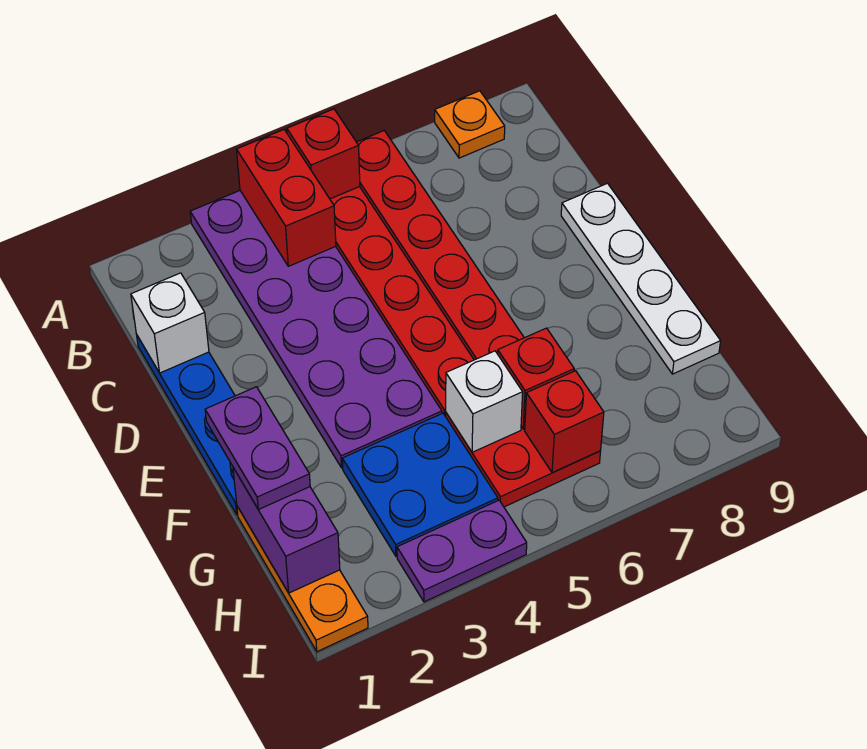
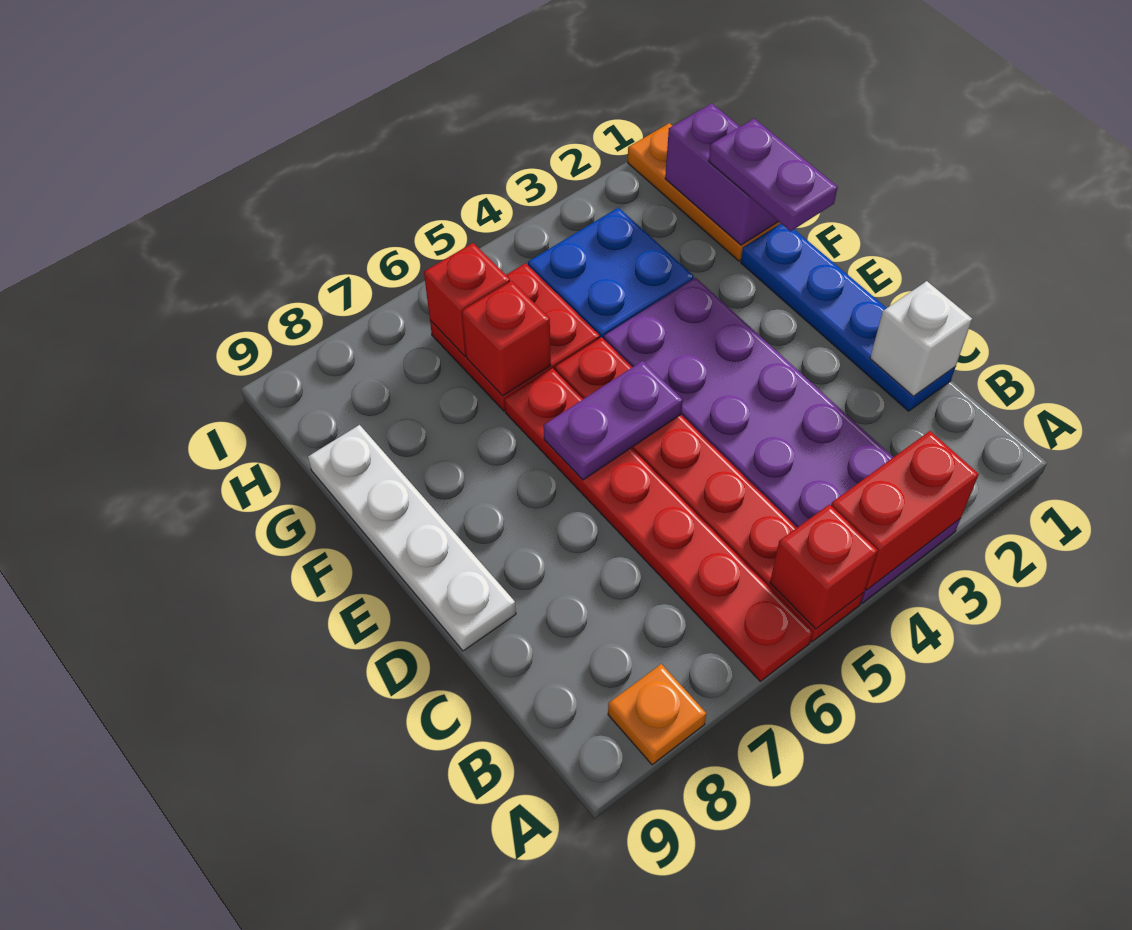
red brick A4:B4 level 2 -> red brick A3:A4 level 2
white brick G5 level 2 -> none
purple plate I3:I4 level 1 -> purple plate E5:E6 level 2

